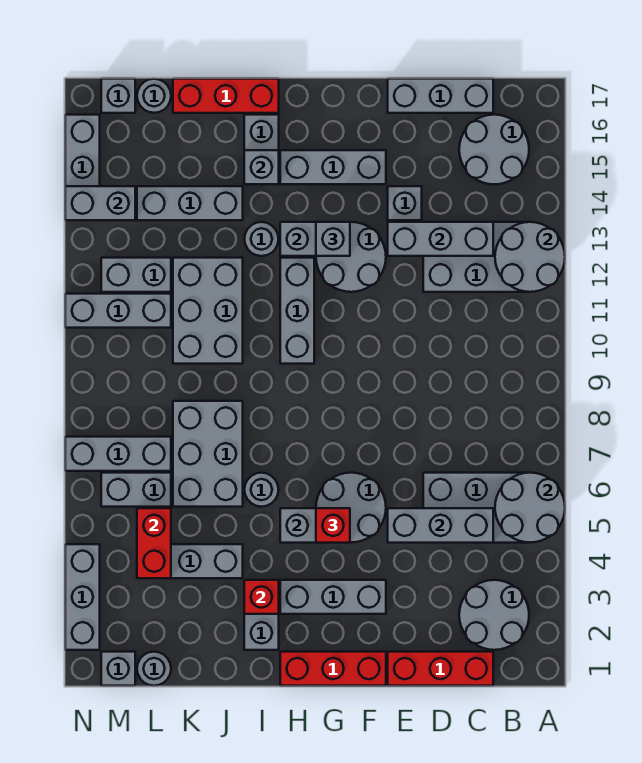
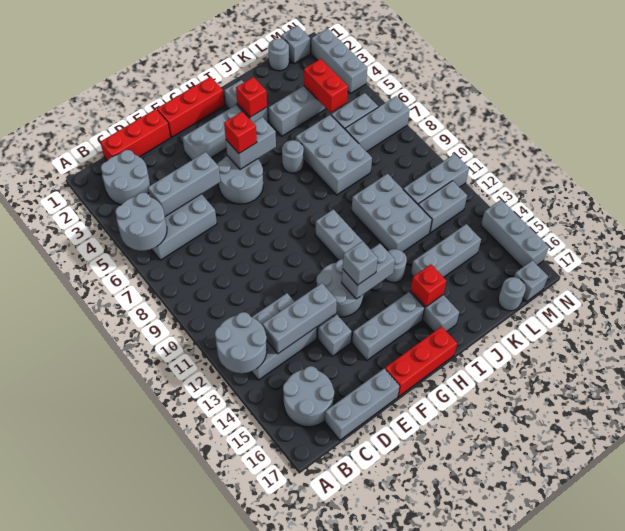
grey brick I15 level 2 -> red brick I15 level 2
red brick I17:K17 level 1 -> red brick F17:H17 level 1
grey brick M14:N14 level 2 -> none

